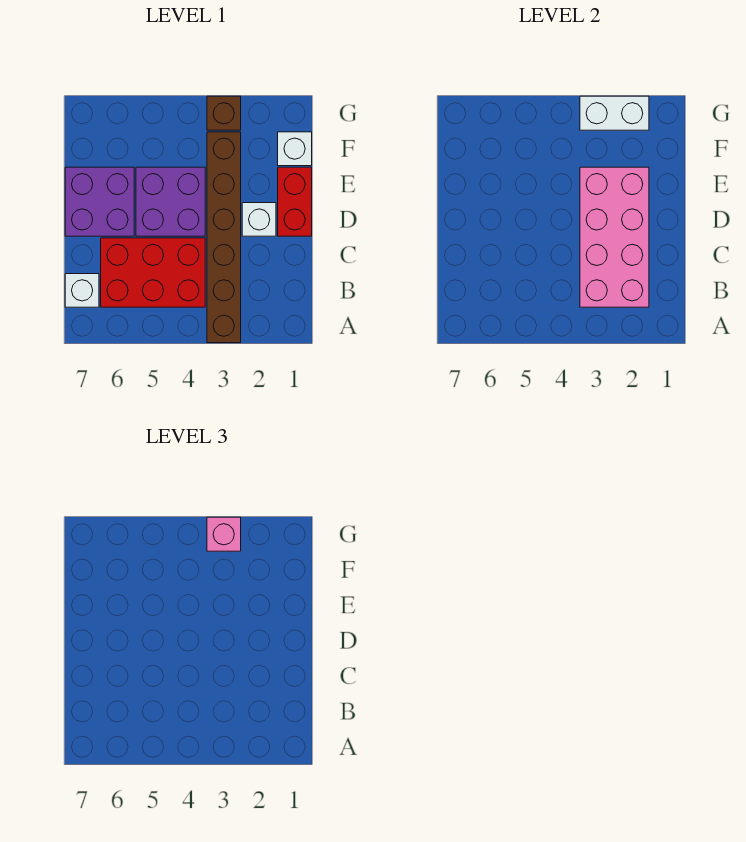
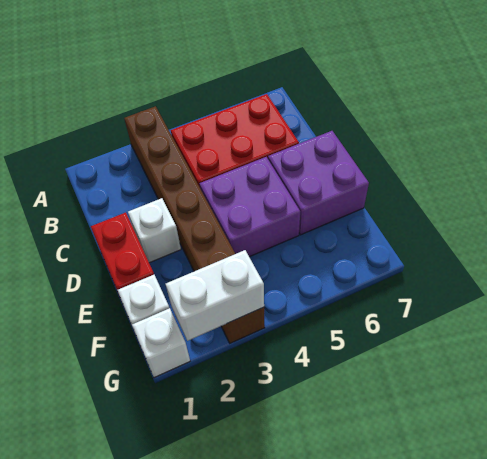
pink brick B2:E3 level 2 -> none
white brick B7 level 1 -> white brick G1 level 1
pink brick G3 level 3 -> none

